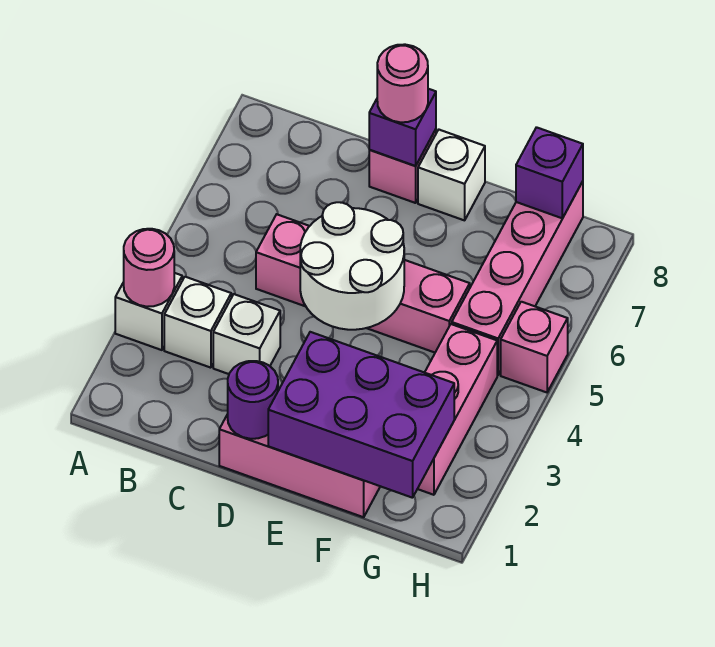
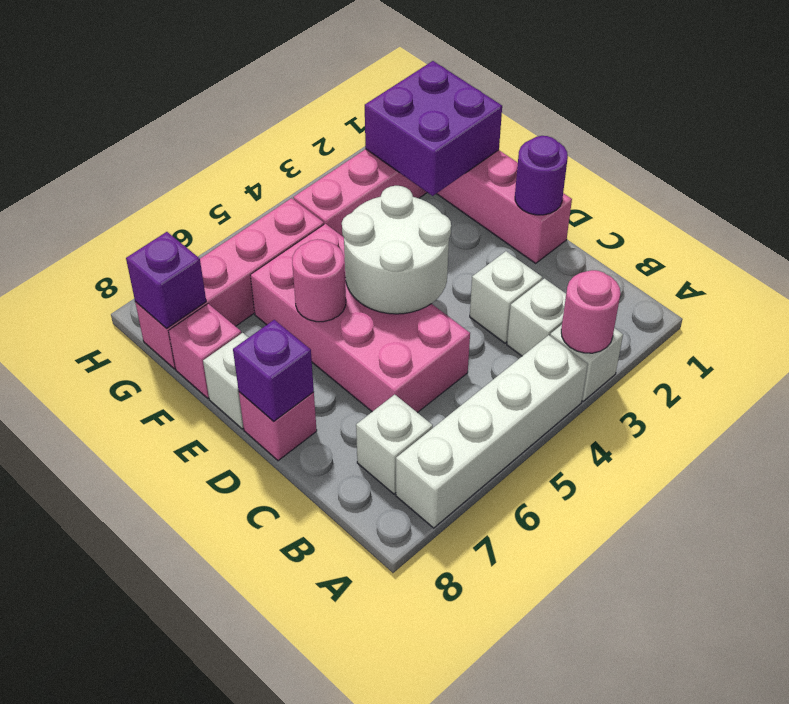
none -> white brick A4:A7 level 1
none -> white brick B7 level 1
pink brick C5:F5 level 1 -> pink brick C5:F6 level 1
pink round brick D8 level 3 -> pink round brick E6 level 2
purple brick E1:G2 level 2 -> purple brick F1:G2 level 2
pink brick H5 level 1 -> pink brick F8 level 1

